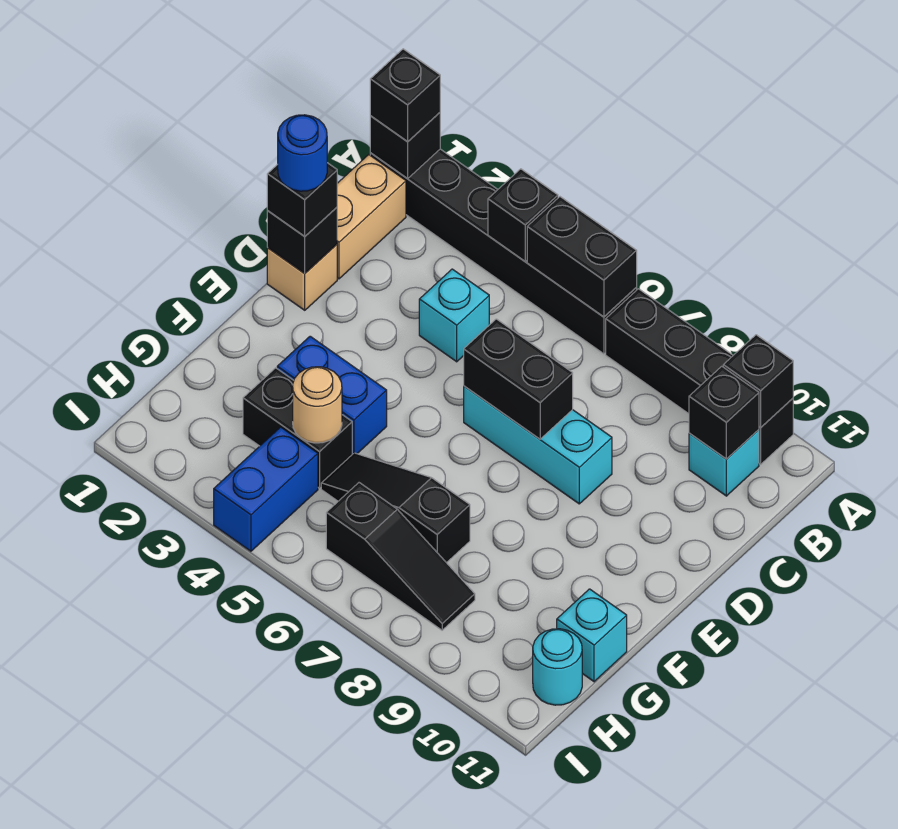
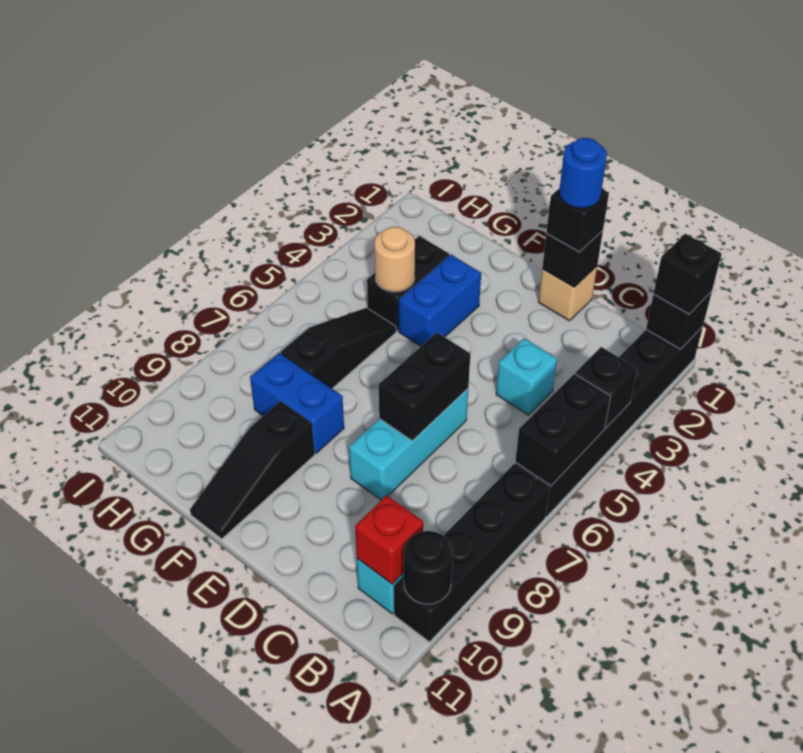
black brick A10 level 2 -> black round brick A10 level 2
tan brick B1:C1 level 1 -> none
black brick B10 level 2 -> red brick B10 level 2
cyan brick G11 level 1 -> none
blue brick H4:I4 level 1 -> blue brick F8:G8 level 1
black slope H6:H8 level 1 top 6 -> black slope F9:F11 level 1 top 9
cyan round brick H11 level 1 -> none

